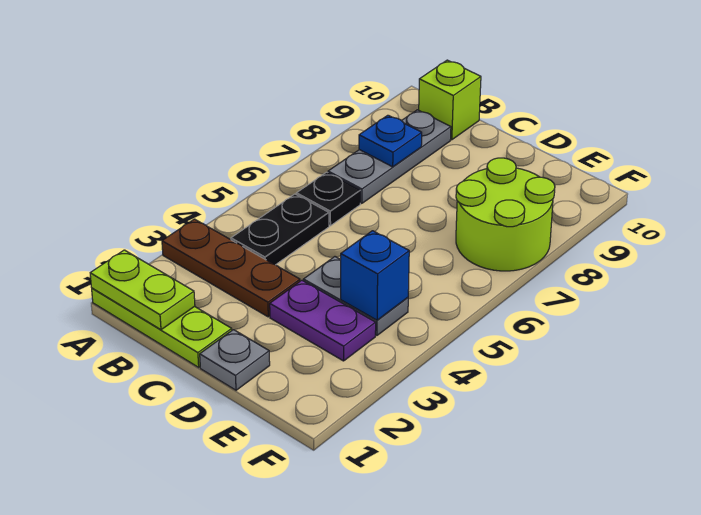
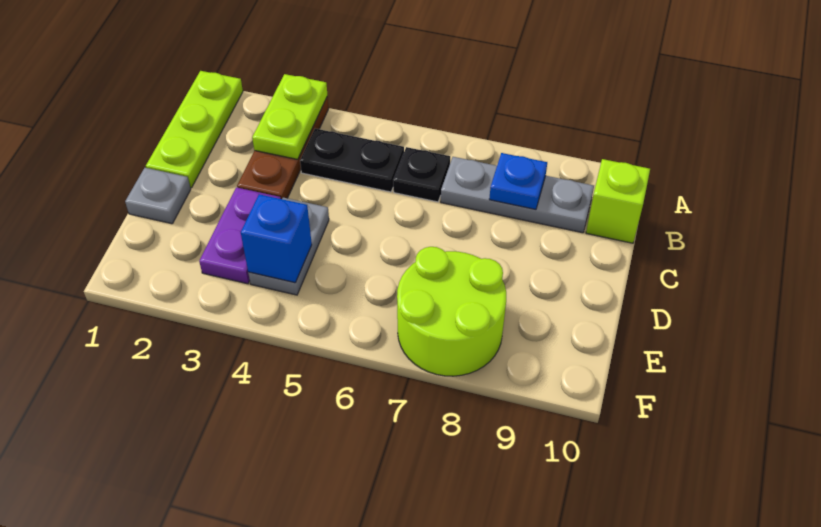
lime plate A1:B1 level 2 -> lime plate A3:B3 level 2

